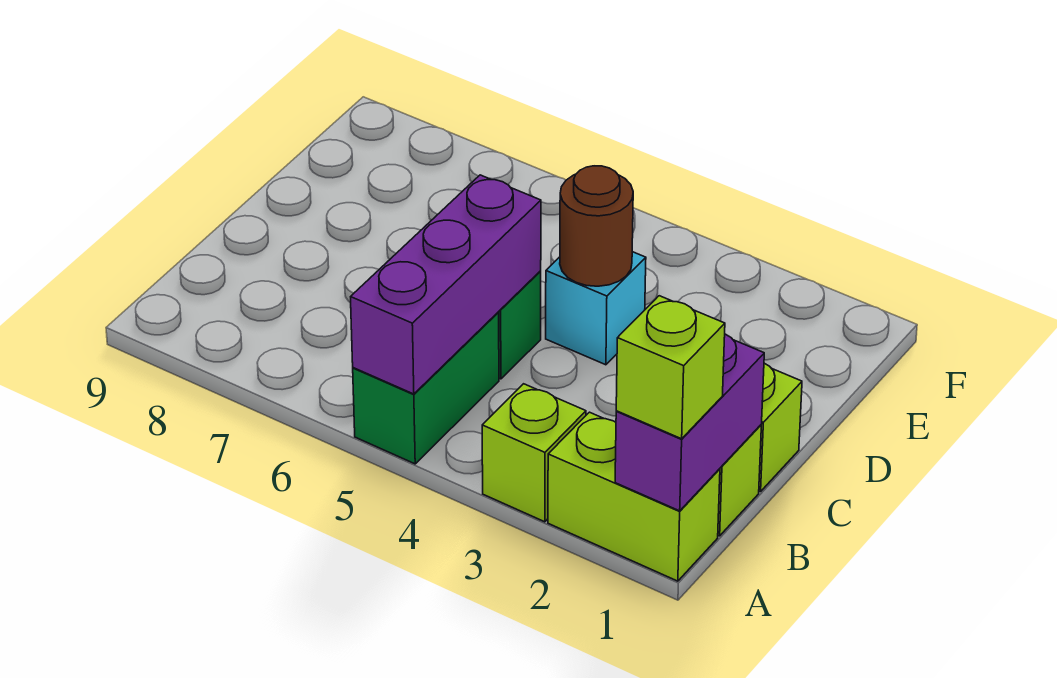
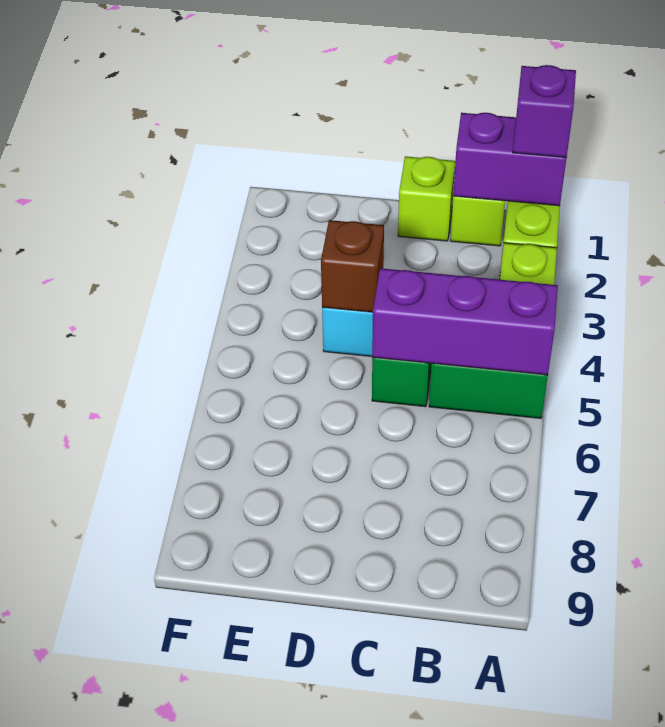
lime brick A1 level 3 -> purple brick A1 level 3
brown round brick D4 level 2 -> brown brick D4 level 2

